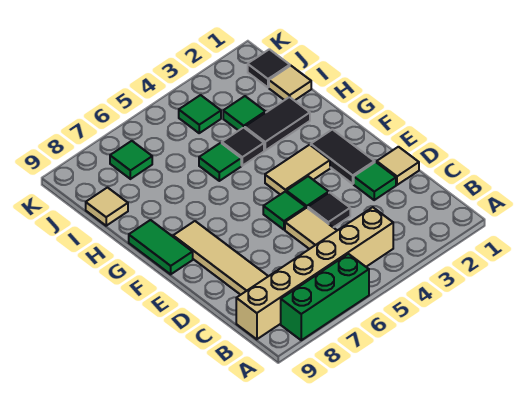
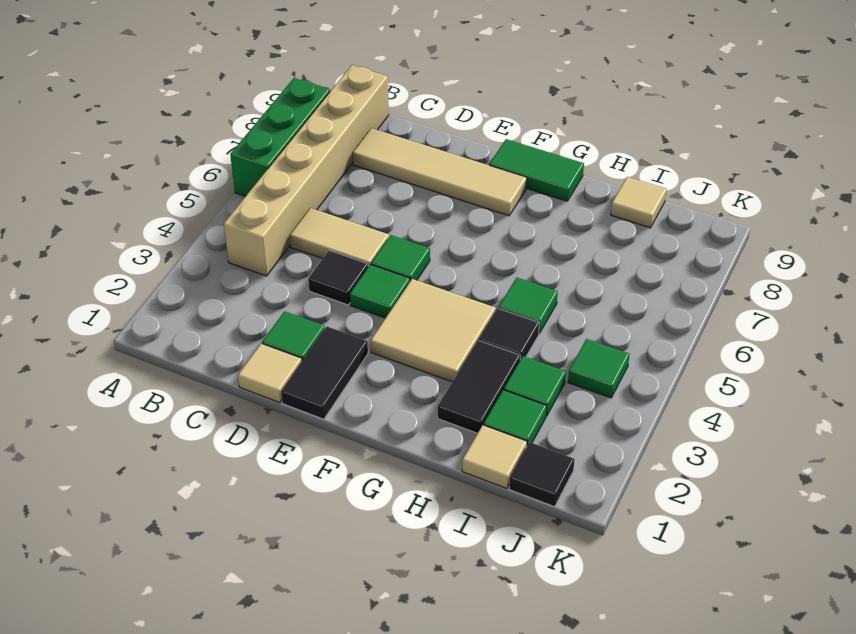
black tile E2:F2 level 1 -> black tile E1:E2 level 1
tan tile F3:F4 level 1 -> tan tile F3:G4 level 1
green tile J7 level 1 -> green tile I2 level 1

